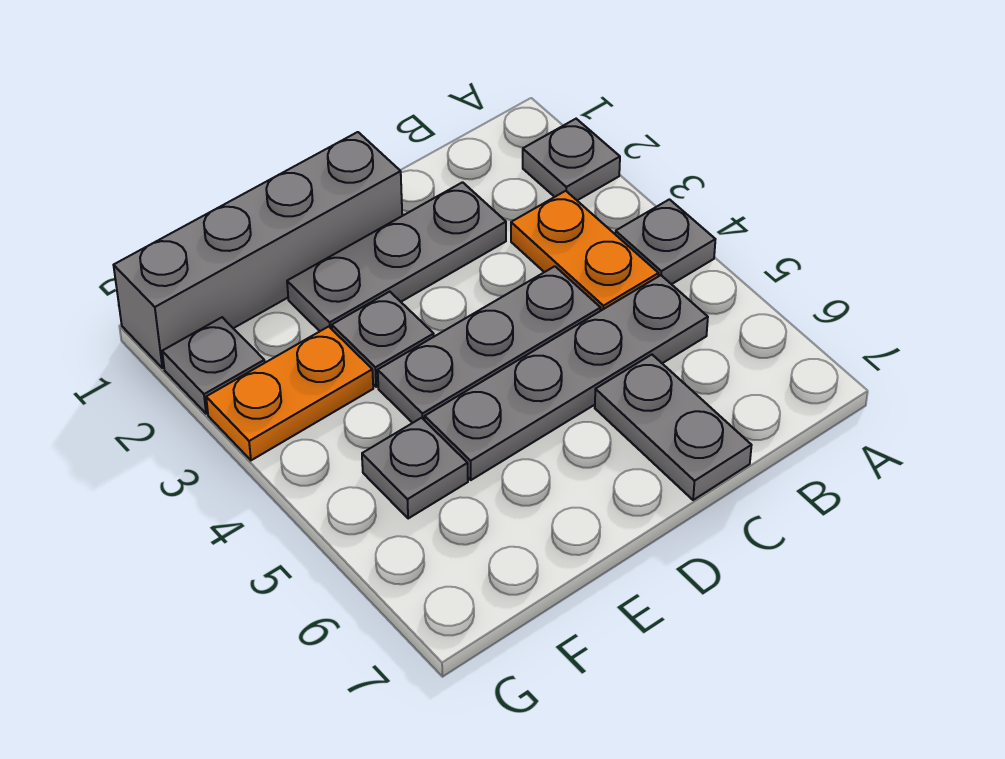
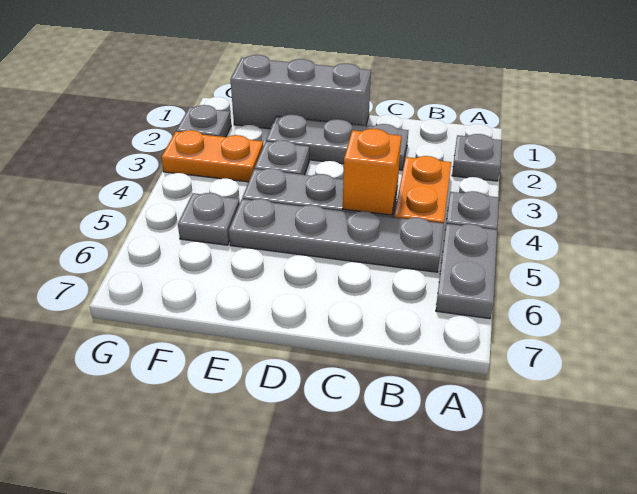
none -> orange brick C4 level 2
grey plate C6:C7 level 1 -> grey plate A5:A6 level 1
grey brick D1:G1 level 1 -> grey brick D1:F1 level 1

